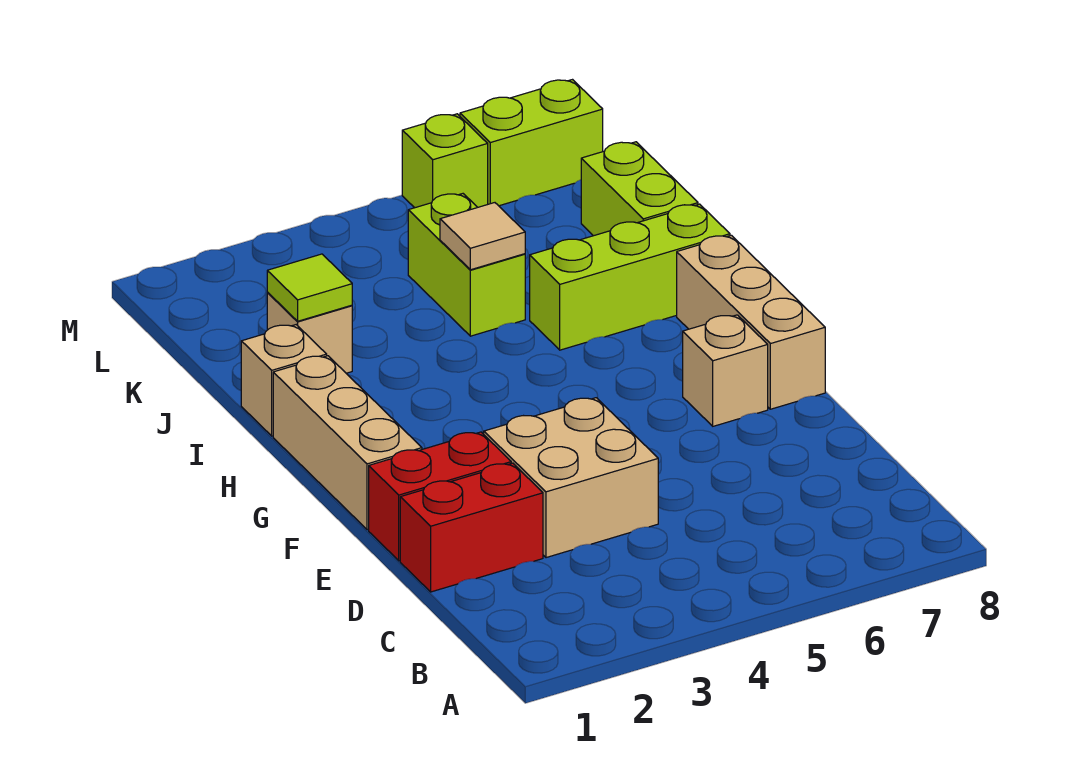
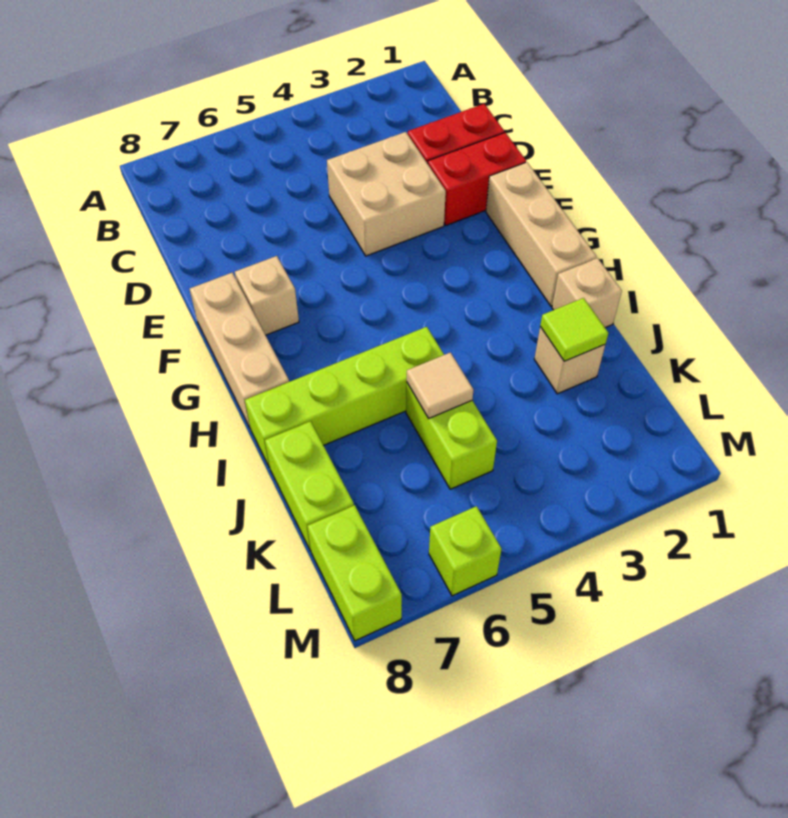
lime brick I6:I8 level 1 -> lime brick I5:I8 level 1
lime brick M7:M8 level 1 -> lime brick L8:M8 level 1

